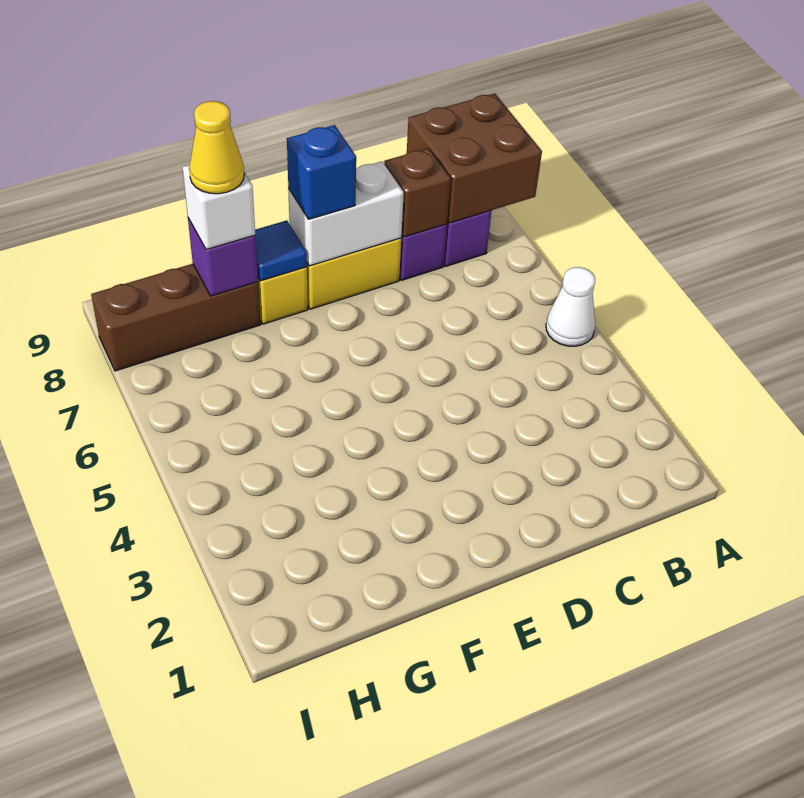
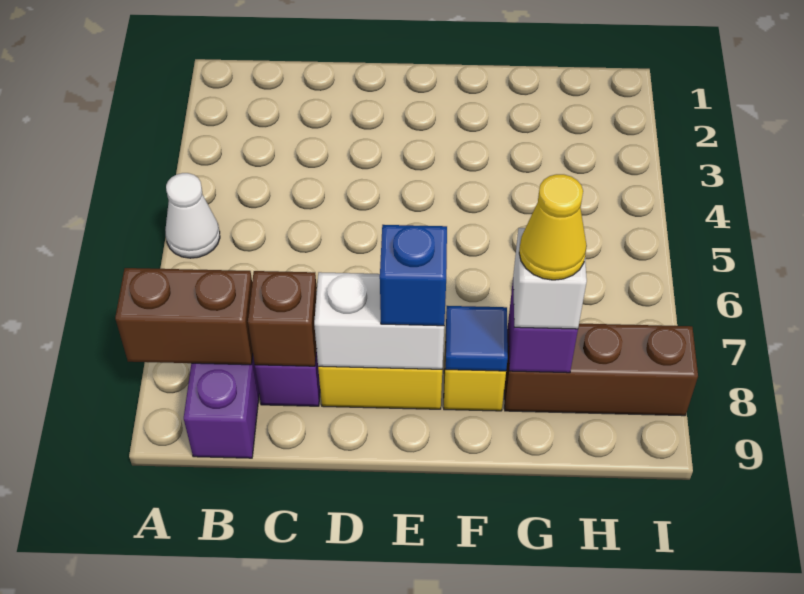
brown brick A8:B9 level 2 -> brown brick A8:B8 level 2

